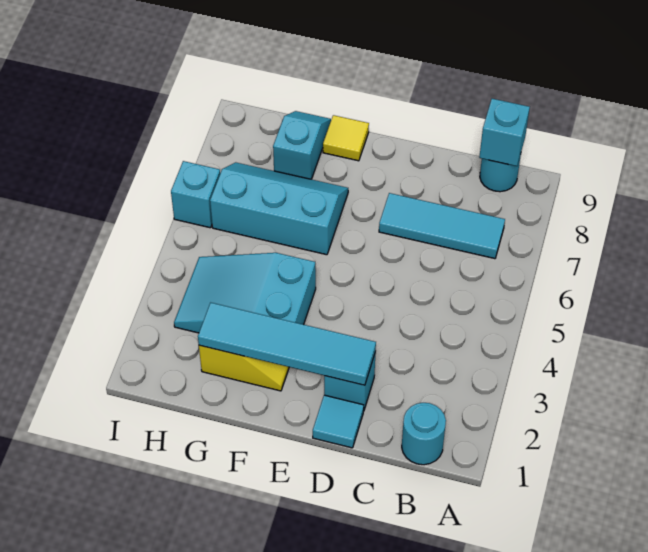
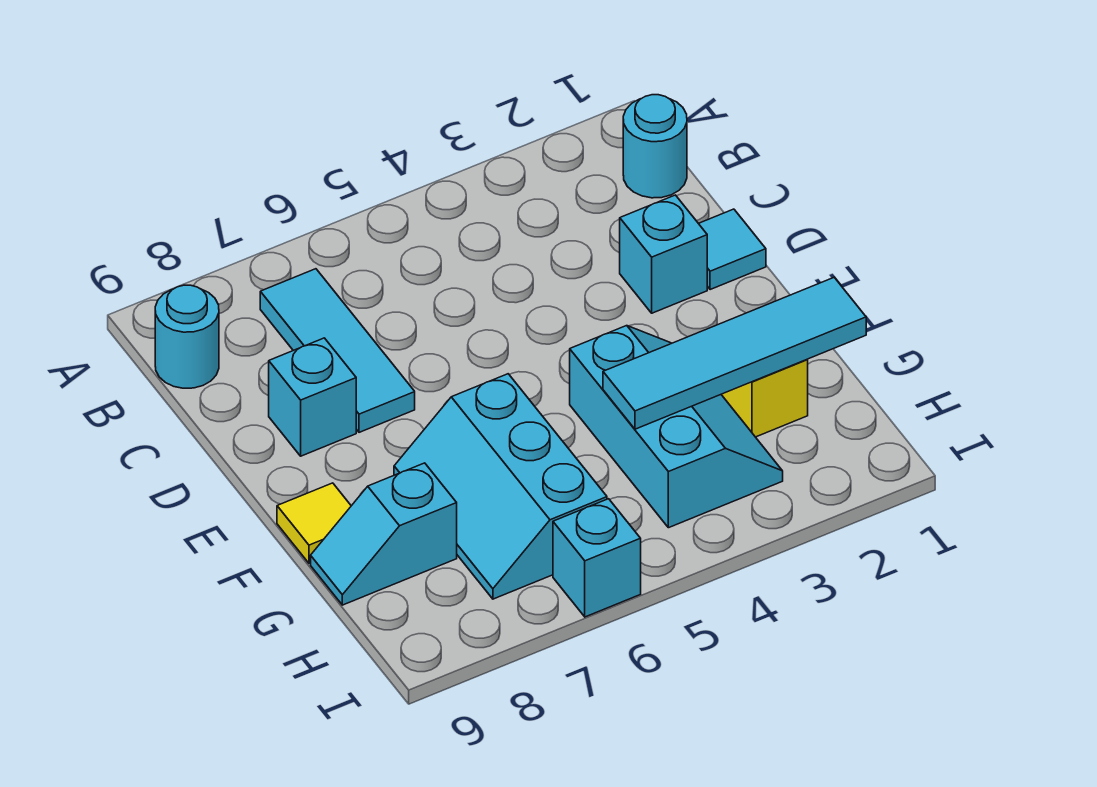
cyan brick B9 level 2 -> cyan brick D8 level 1
cyan tile D2:G2 level 2 -> cyan tile G1:G4 level 2
cyan slope F3:H4 level 1 top F -> cyan slope F3:H4 level 1 top 4

